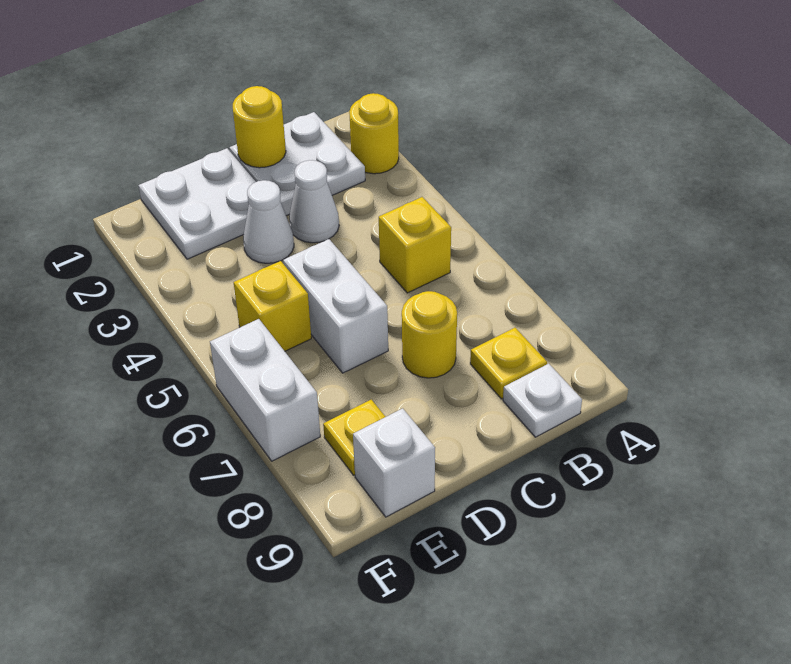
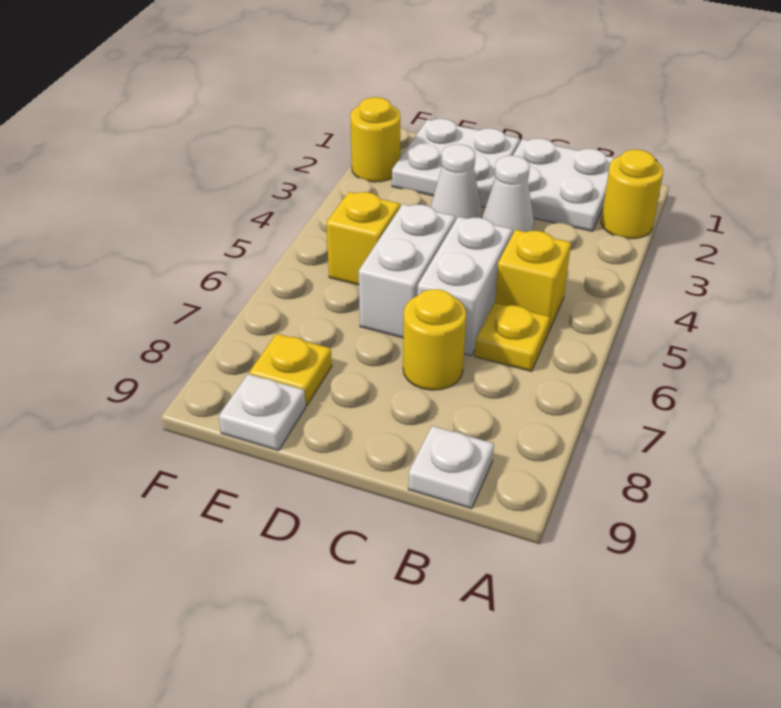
yellow plate B8 level 1 -> yellow plate B6 level 1
yellow round brick C1 level 2 -> yellow round brick F2 level 1
white brick E9 level 1 -> white plate E9 level 1
white brick F6:F7 level 1 -> white brick C5:C6 level 1

